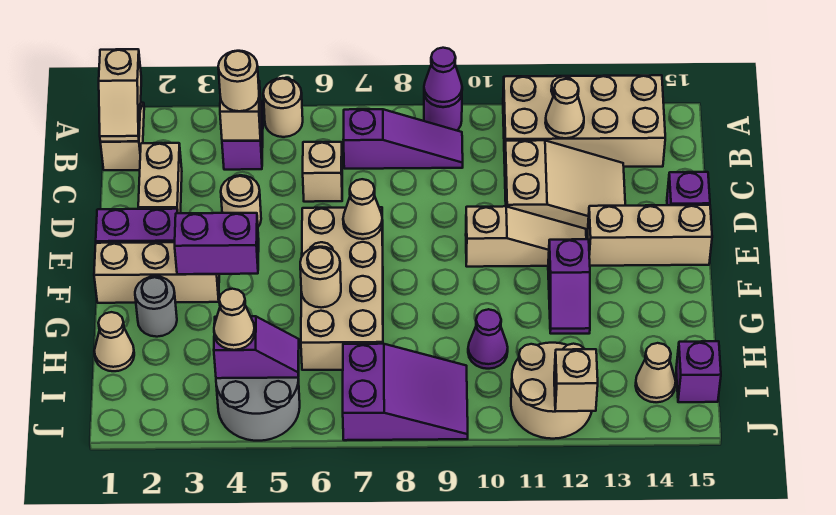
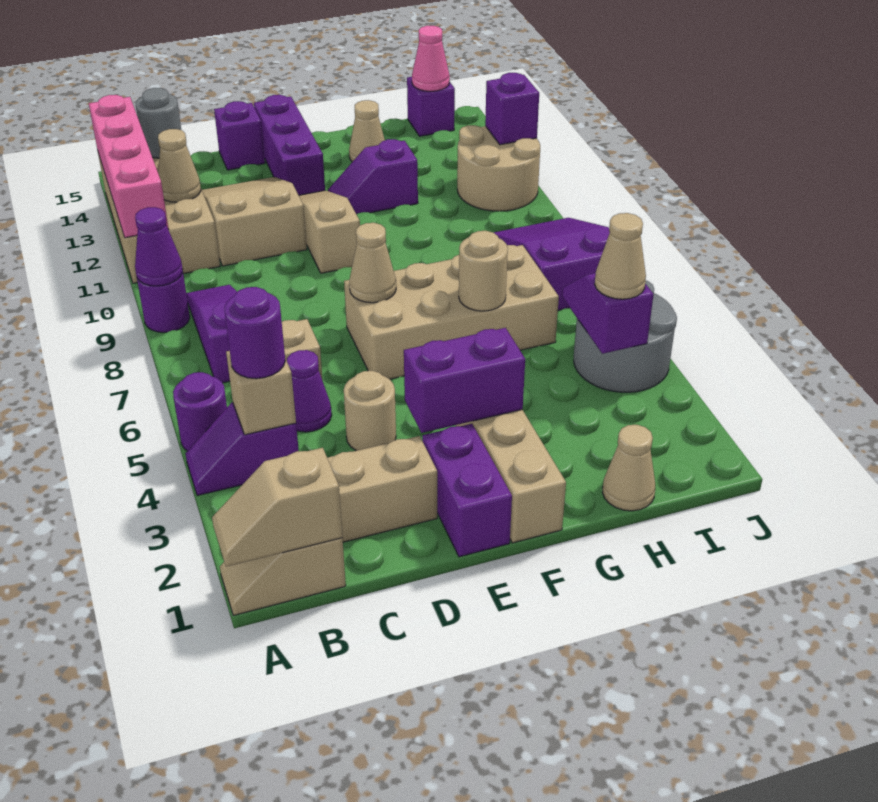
tan slope A1:B1 level 2 top A -> tan slope A1:B1 level 2 top B
tan round brick A5 level 1 -> purple round brick A5 level 1
none -> pink brick A11:A14 level 2
tan round brick B4 level 3 -> purple round brick B4 level 3
tan brick E13:E15 level 1 -> purple brick E13:E15 level 1
purple brick F3:F4 level 2 -> purple brick E3:F3 level 2
purple slope F12:G12 level 1 top F -> purple slope F12:G12 level 1 top G
grey round brick G2 level 1 -> grey round brick B14 level 2
purple cone H10 level 1 -> purple cone C5 level 1
tan cone I14 level 1 -> tan cone G14 level 1
none -> pink cone I15 level 2
tan brick J12 level 2 -> purple brick J12 level 2

